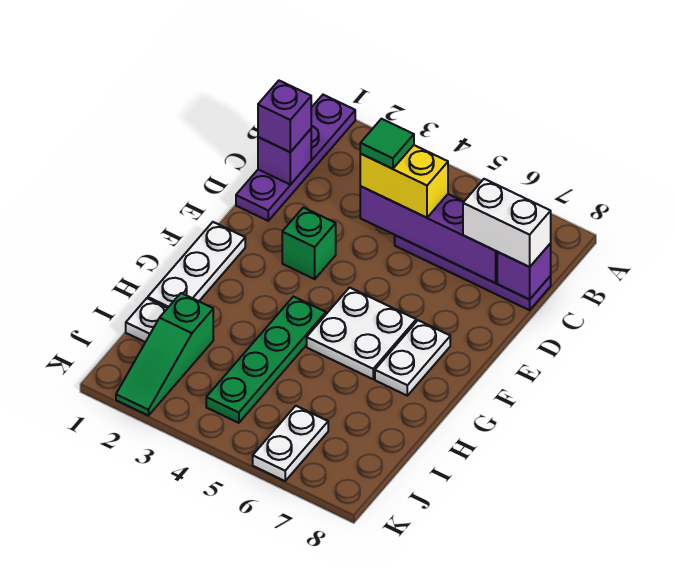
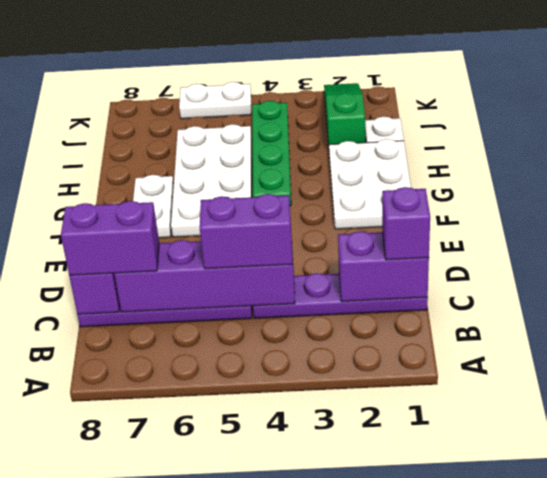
purple plate A1:D1 level 1 -> purple plate C1:C4 level 1
purple brick C1 level 2 -> purple brick C1:C2 level 2
yellow brick C4:C5 level 3 -> purple brick C4:C5 level 3
green tile C4 level 4 -> none
white brick C7:C8 level 3 -> purple brick C7:C8 level 3
green brick E3 level 1 -> none
white plate F1:H1 level 1 -> white plate F1:H2 level 1
white plate F5:G6 level 1 -> white plate F5:I6 level 1
white plate J6:K6 level 1 -> white plate K5:K6 level 1

